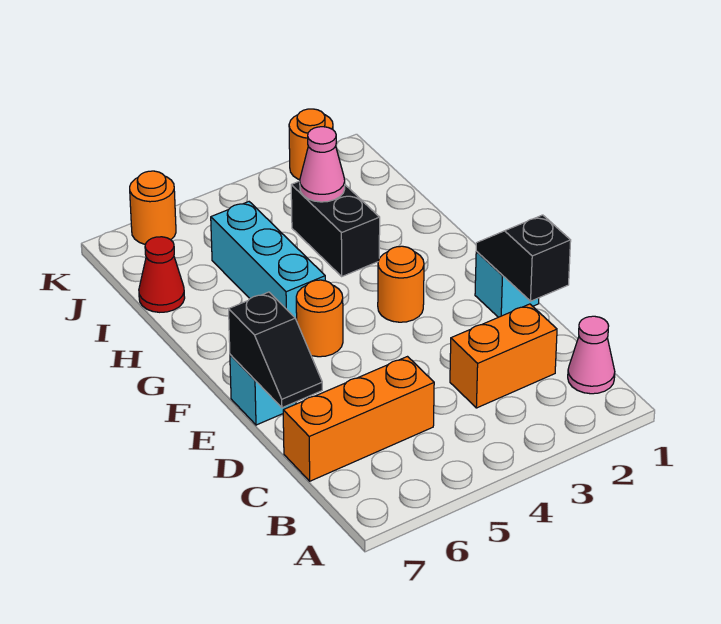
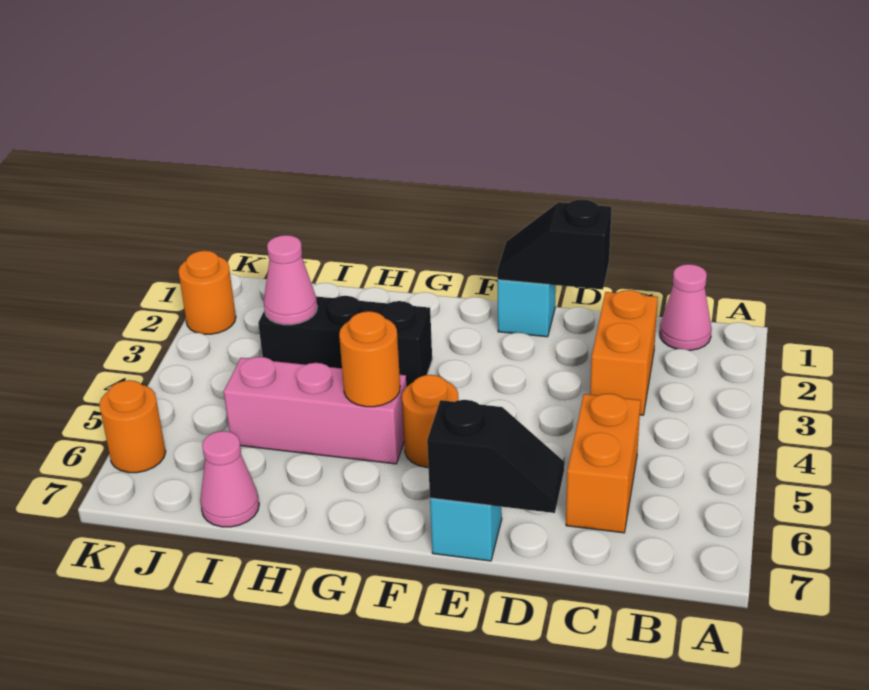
orange brick C5:C7 level 1 -> orange brick C5:C6 level 1
orange round brick F3 level 1 -> orange round brick G5 level 2
cyan brick G5:I5 level 1 -> pink brick G5:I5 level 1
black brick H3:I3 level 1 -> black brick G3:I3 level 1
red cone I7 level 1 -> pink cone I7 level 1

